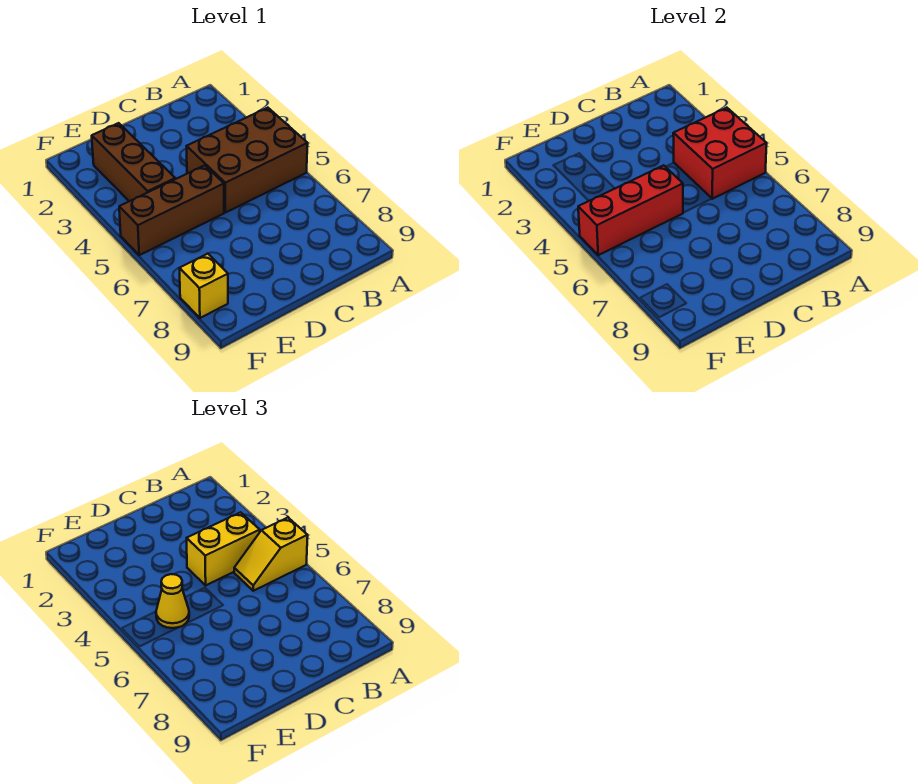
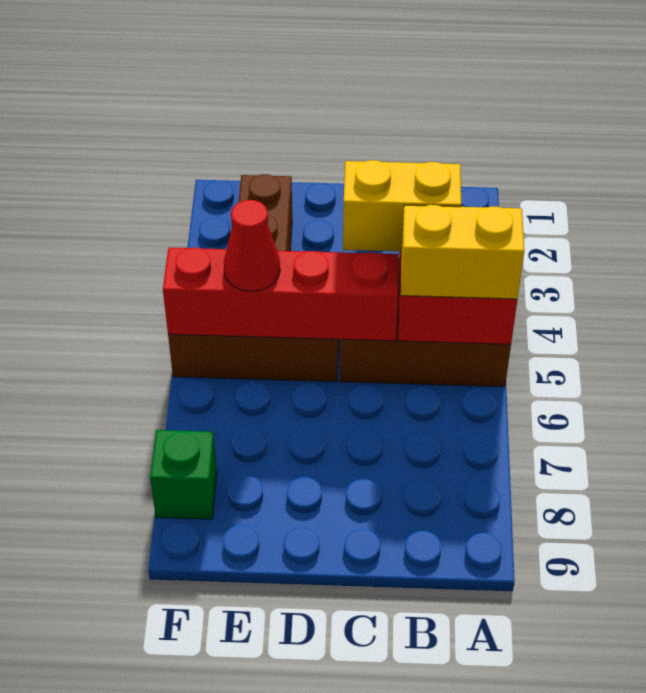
yellow slope A5:B5 level 3 top A -> yellow brick A5:B5 level 3
red brick D5:F5 level 2 -> red brick C5:F5 level 2
yellow cone E5 level 3 -> red cone E5 level 3
yellow brick F8 level 1 -> green brick F8 level 1

